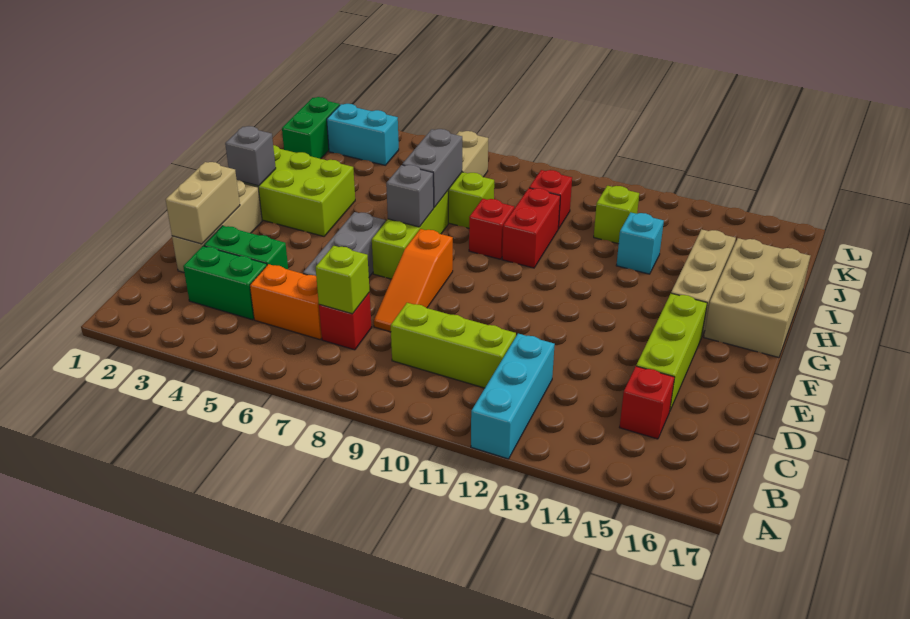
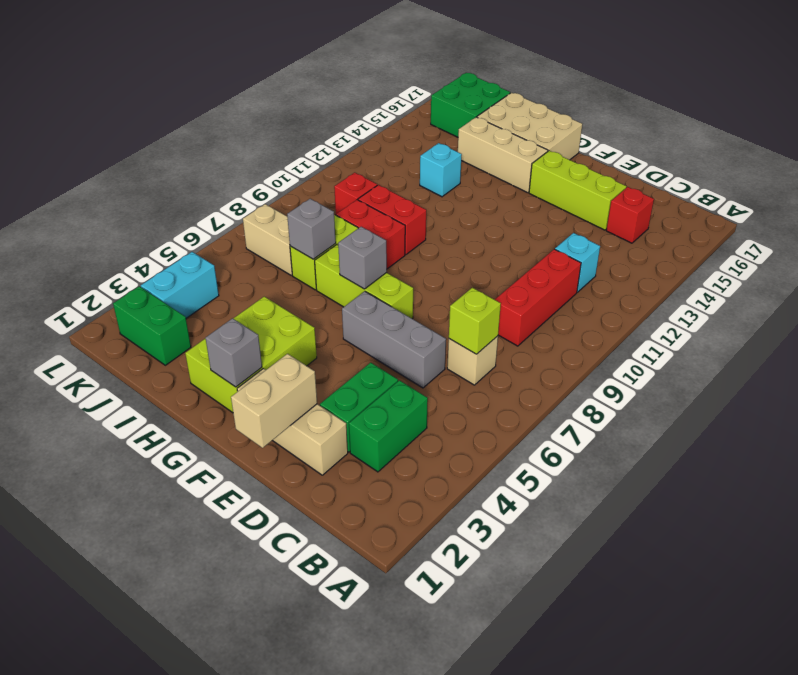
cyan brick A12:C12 level 1 -> cyan brick C12 level 1
orange brick C5:C6 level 1 -> none
red brick C7 level 1 -> tan brick C7 level 1
lime brick C9:C11 level 1 -> red brick C9:C11 level 1
tan brick D2:E2 level 2 -> tan brick E1:E2 level 2
orange slope D8:F8 level 1 top F -> none
grey brick H7:I7 level 2 -> grey brick I7 level 2
red brick H9 level 1 -> red brick H9:I9 level 1
lime brick J12 level 1 -> none
none -> green brick J16:K17 level 1

